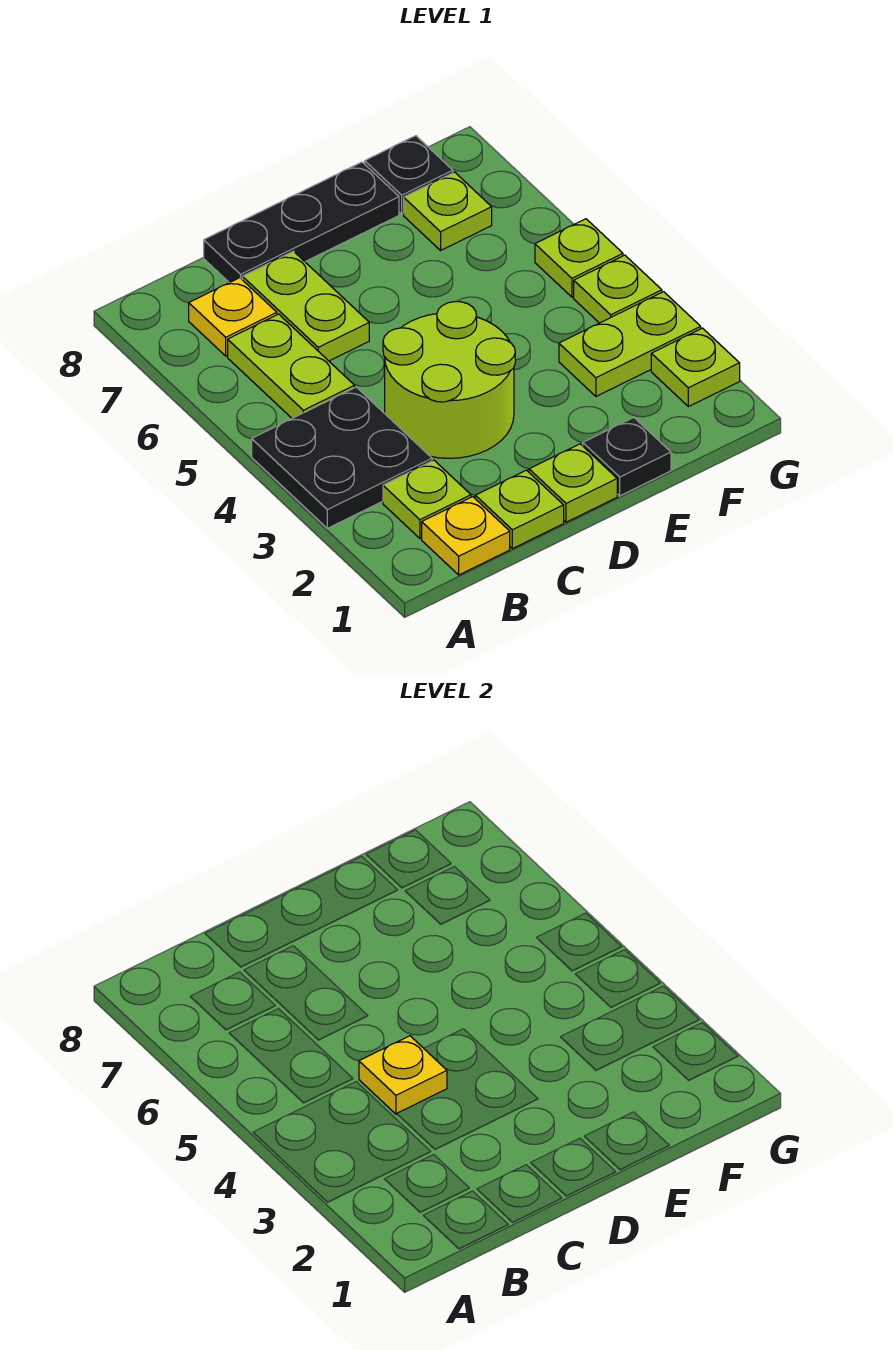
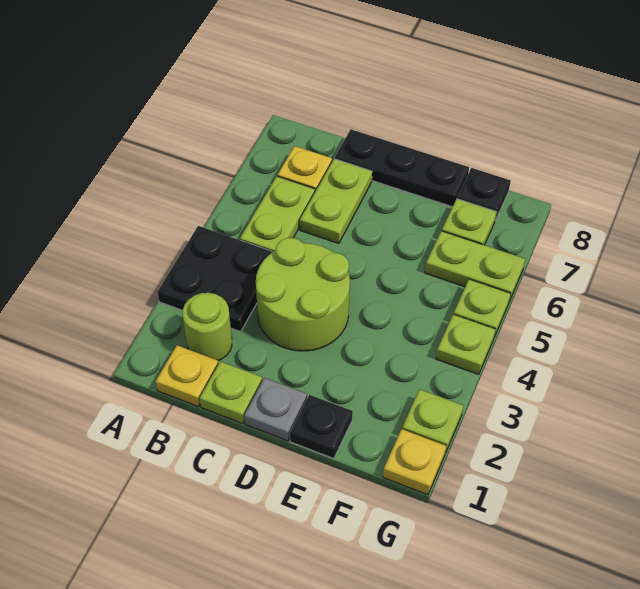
lime plate B2 level 1 -> lime round brick B2 level 1
yellow plate C4 level 2 -> yellow plate G1 level 1
lime plate D1 level 1 -> grey plate D1 level 1
lime plate F3:G3 level 1 -> lime plate F6:G6 level 1

